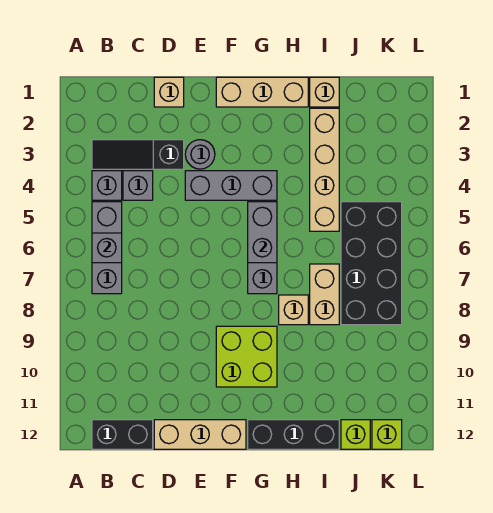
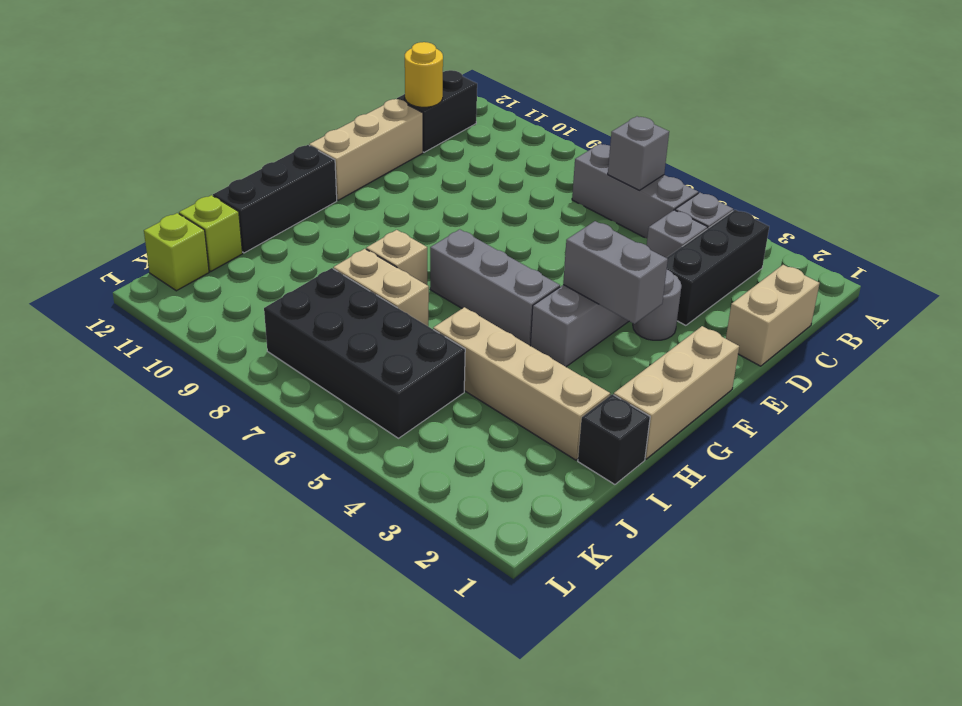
black slope B3:D3 level 1 top D -> black brick B3:D3 level 1
none -> yellow round brick C12 level 2
tan brick D1 level 1 -> tan brick C1:D1 level 1
lime brick F9:G10 level 1 -> none
grey brick G5:G6 level 2 -> grey brick F3:F4 level 2
tan brick I1 level 1 -> black brick I1 level 1

